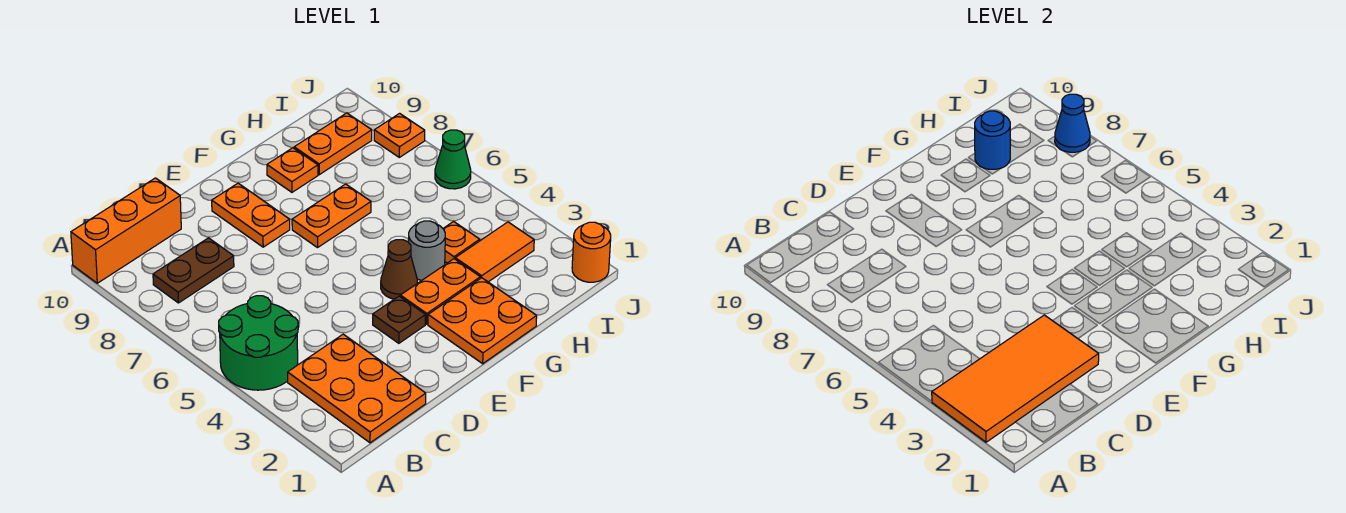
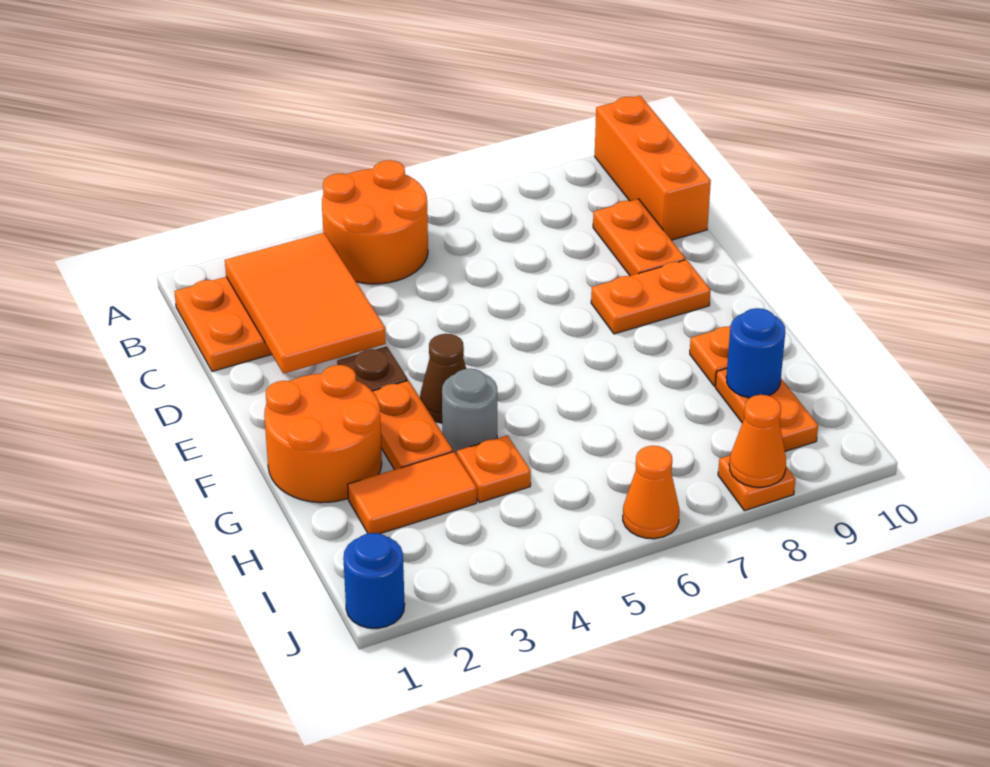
orange tile A2:D3 level 2 -> orange tile B2:D3 level 2
green round brick A4:B5 level 1 -> orange round brick A4:B5 level 1
brown plate B8:C8 level 1 -> none
orange plate F1:G2 level 1 -> orange round brick F1:G2 level 1
orange plate F7:G7 level 1 -> orange plate C9:D9 level 1
orange tile H3:I3 level 1 -> orange tile H2:H3 level 1
orange round brick J1 level 1 -> blue round brick J1 level 1
green cone J6 level 1 -> orange cone J6 level 1
blue cone J8 level 2 -> orange cone J8 level 2

